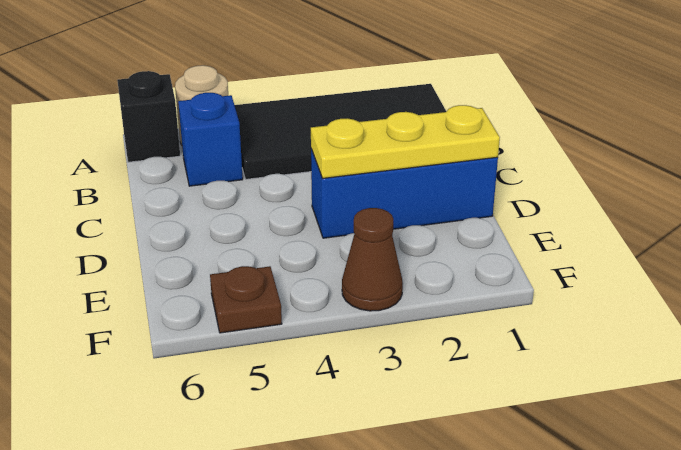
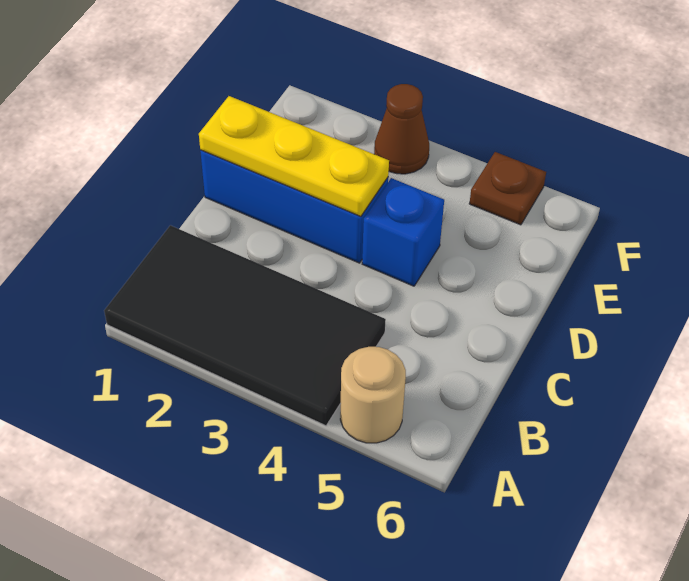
black brick A6 level 1 -> none
blue brick B5 level 1 -> blue brick D4 level 1

